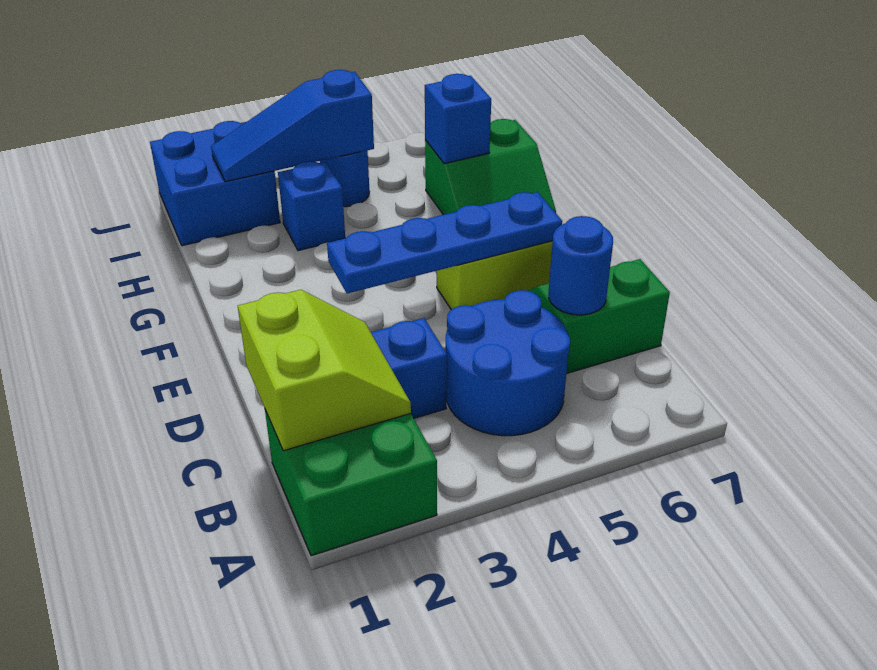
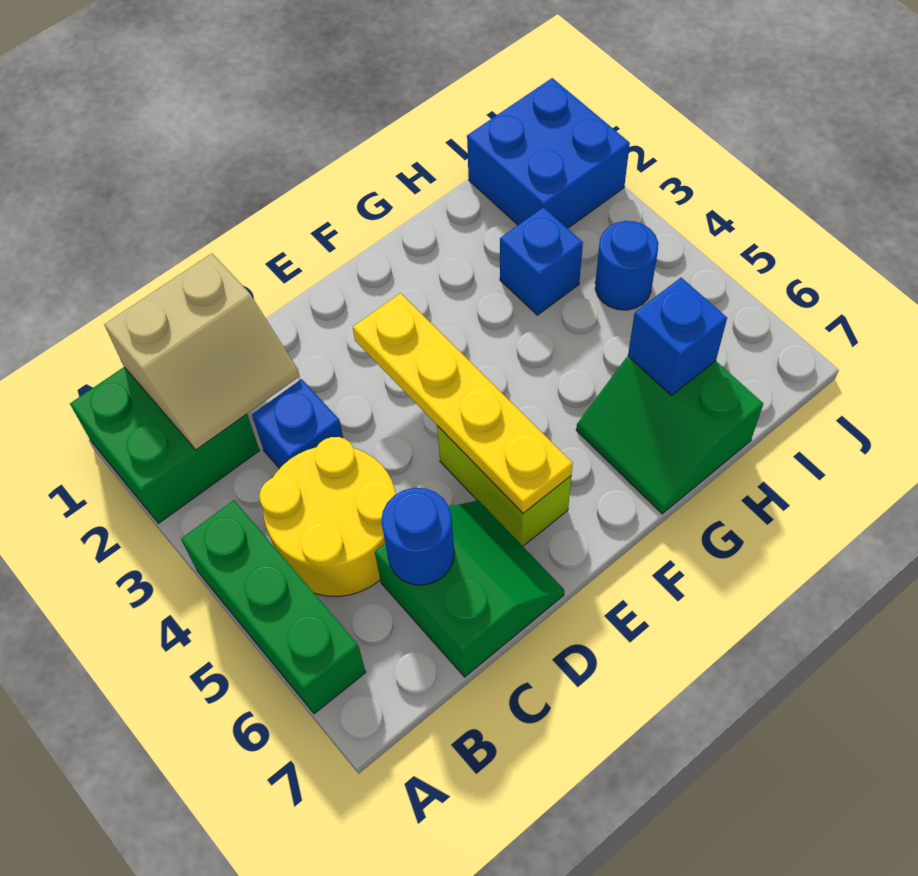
none -> green brick A4:A6 level 1
lime slope B1:C2 level 2 top 1 -> tan slope B1:C2 level 2 top 1
blue round brick B4:C5 level 1 -> yellow round brick B4:C5 level 1
blue plate E3:E6 level 2 -> yellow plate E3:E6 level 2
blue slope I2:I4 level 2 top 4 -> none

